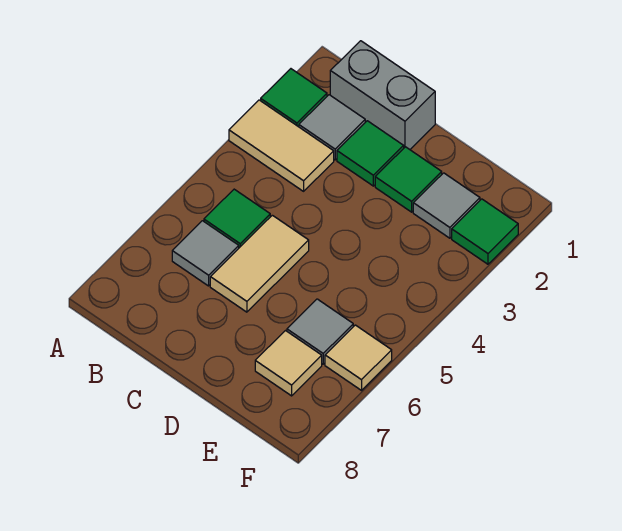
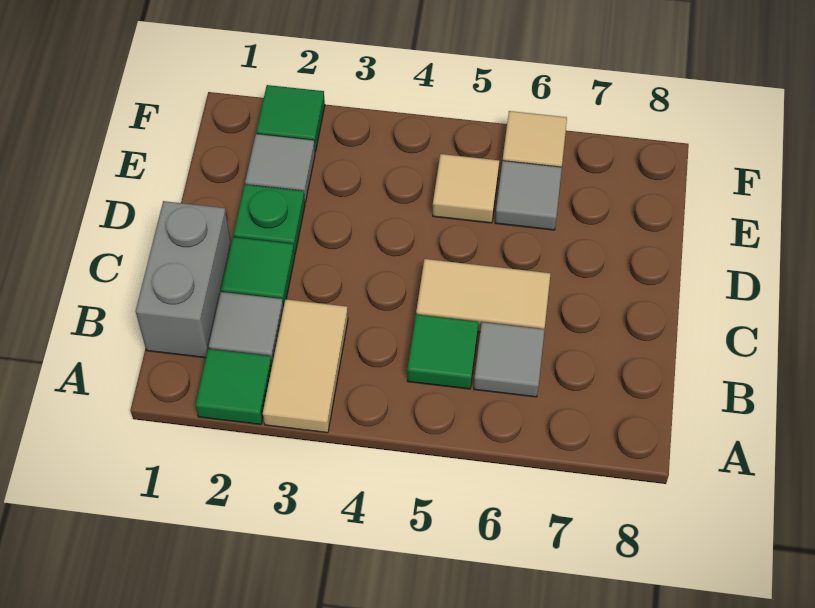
green tile D2 level 1 -> green plate D2 level 1
tan tile E7 level 1 -> tan tile E5 level 1

